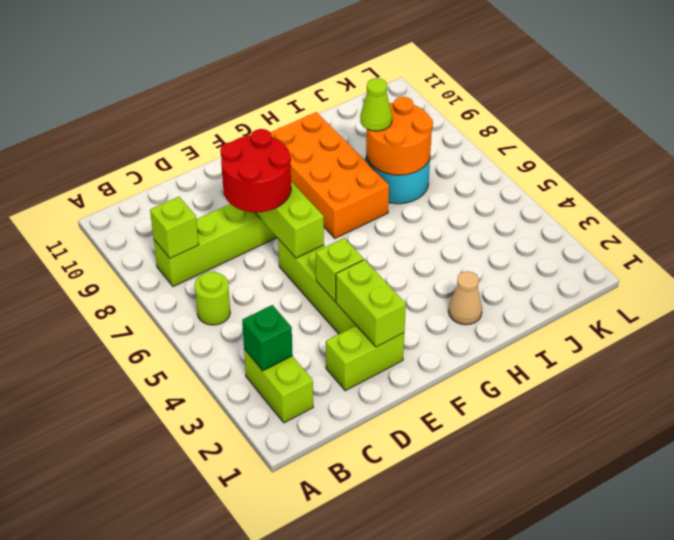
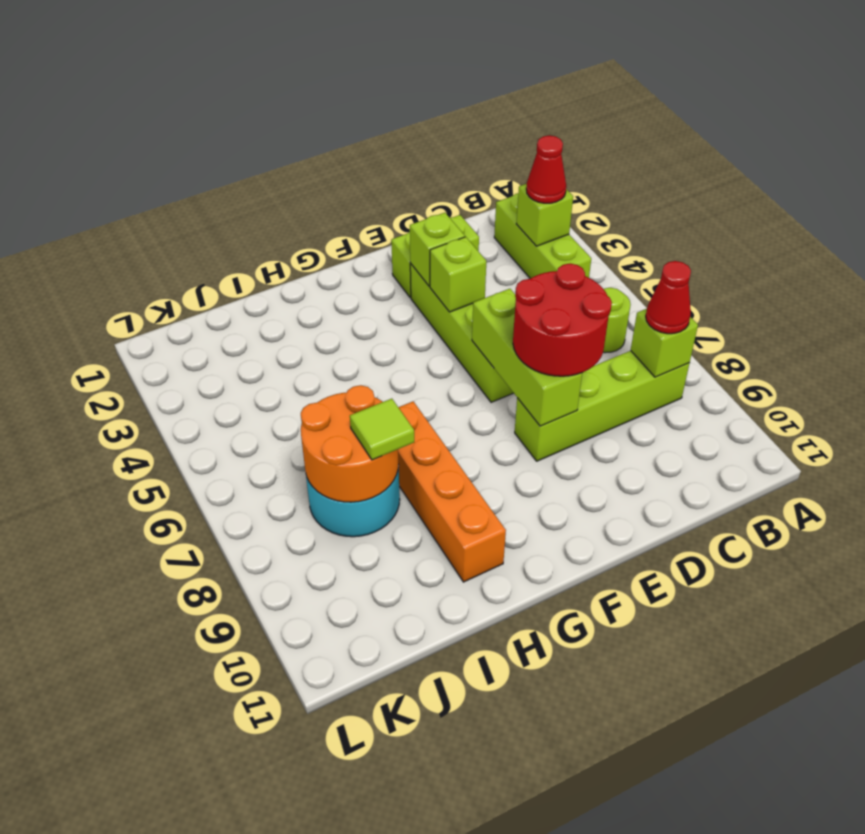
lime brick B2:B3 level 1 -> lime brick B2:B4 level 1
green brick B3 level 2 -> lime brick B3 level 2
none -> red cone B3 level 3
none -> red cone B8 level 3
lime brick E2:E3 level 2 -> lime brick E3 level 2
orange brick G7:H10 level 1 -> orange brick H7:H10 level 1
tan cone H2 level 1 -> none
lime cone I8 level 3 -> lime tile I8 level 3

